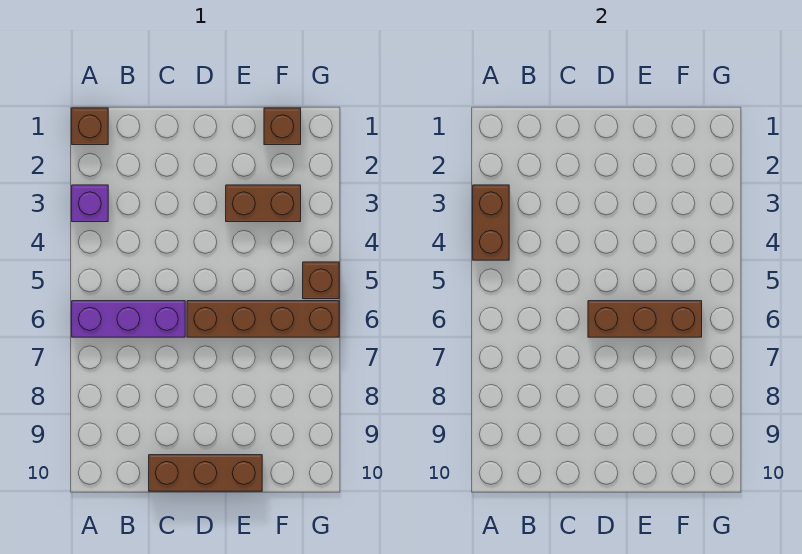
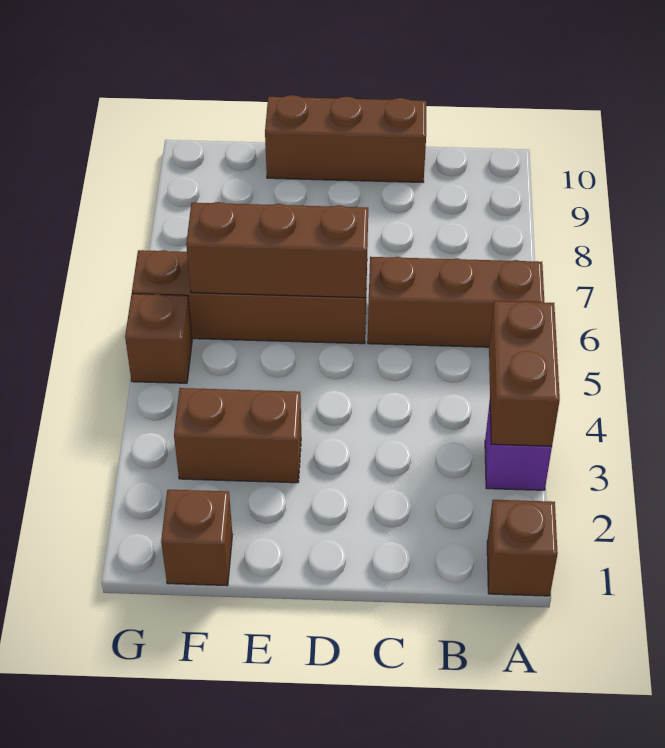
purple brick A6:C6 level 1 -> brown brick A6:C6 level 1

